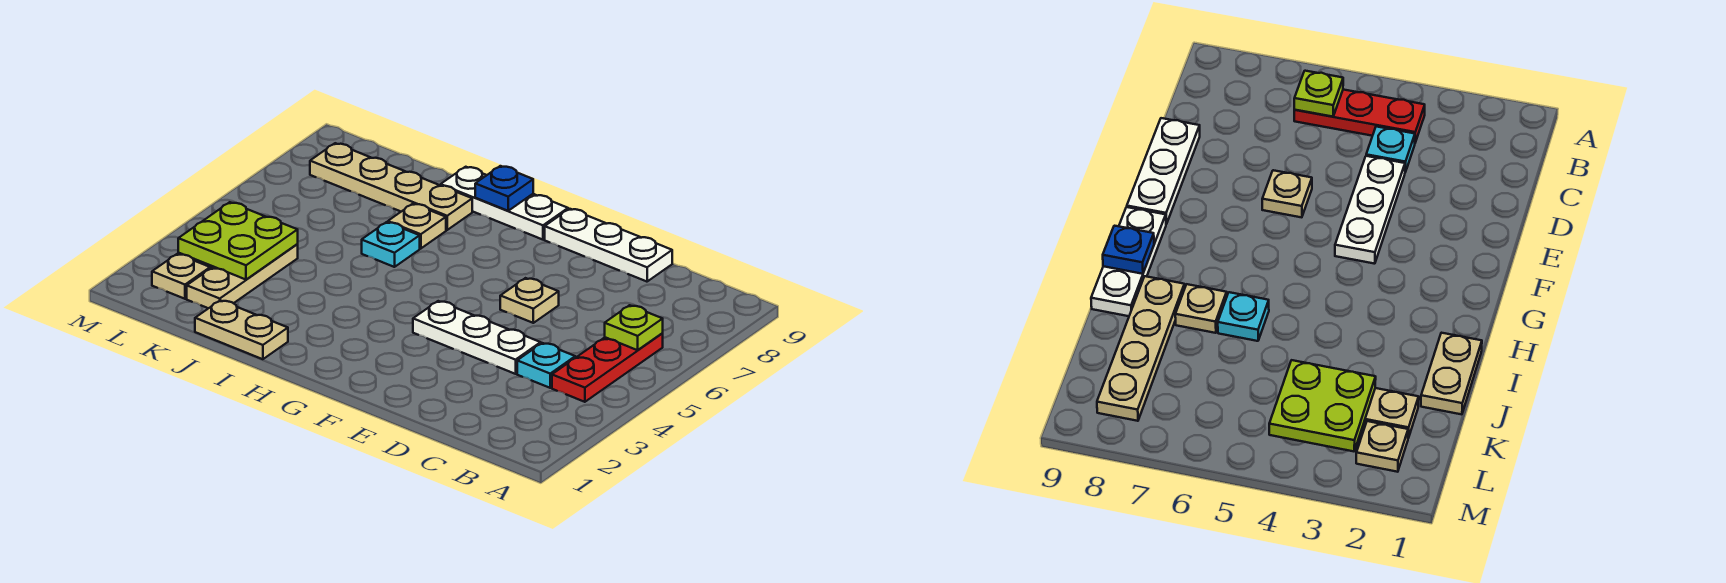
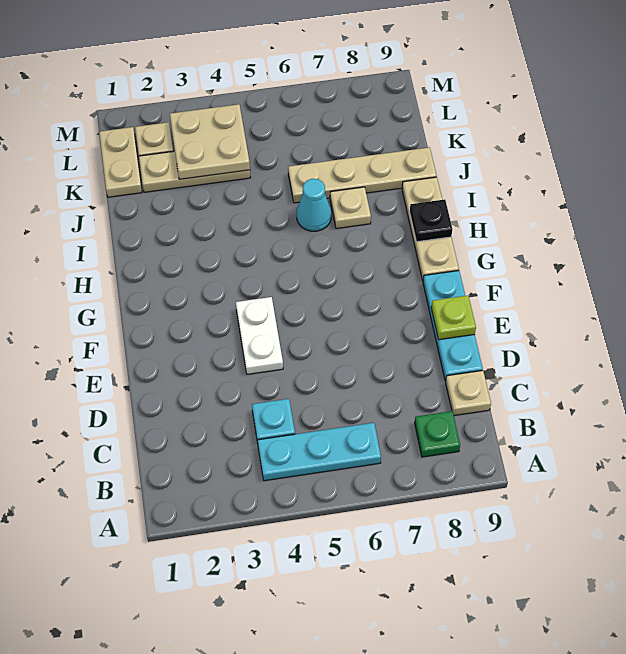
red plate B4:B6 level 1 -> cyan plate B4:B6 level 1
lime plate B6 level 2 -> lime plate E9 level 2
none -> green plate B8 level 1
white plate D4:F4 level 1 -> white plate E4:F4 level 1
white plate D9:F9 level 1 -> cyan plate D9:F9 level 1
tan plate E6 level 1 -> tan plate C9 level 1
white plate G9:I9 level 1 -> tan plate G9:I9 level 1
blue plate H9 level 2 -> black plate H9 level 2
tan plate I1:J1 level 1 -> tan plate K1:L1 level 1
cyan plate I6 level 1 -> cyan cone I6 level 1
tan plate I8:L8 level 1 -> tan plate J6:J9 level 1
lime plate K3:L4 level 2 -> tan plate K3:L4 level 2

